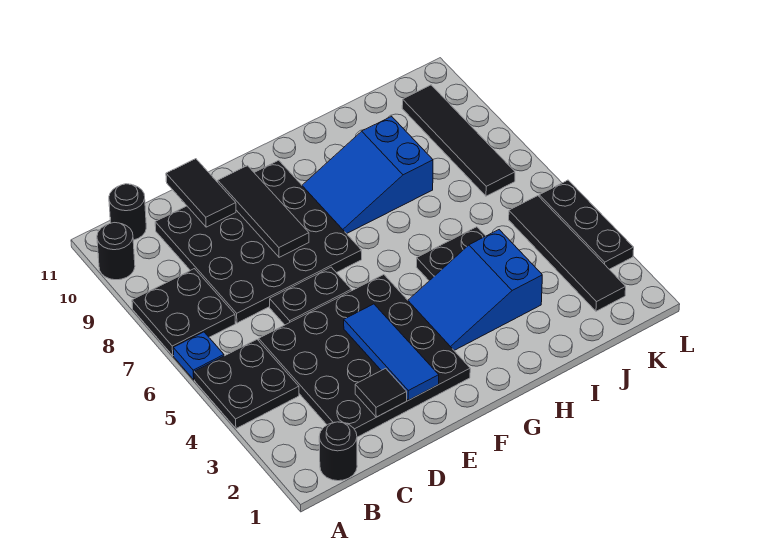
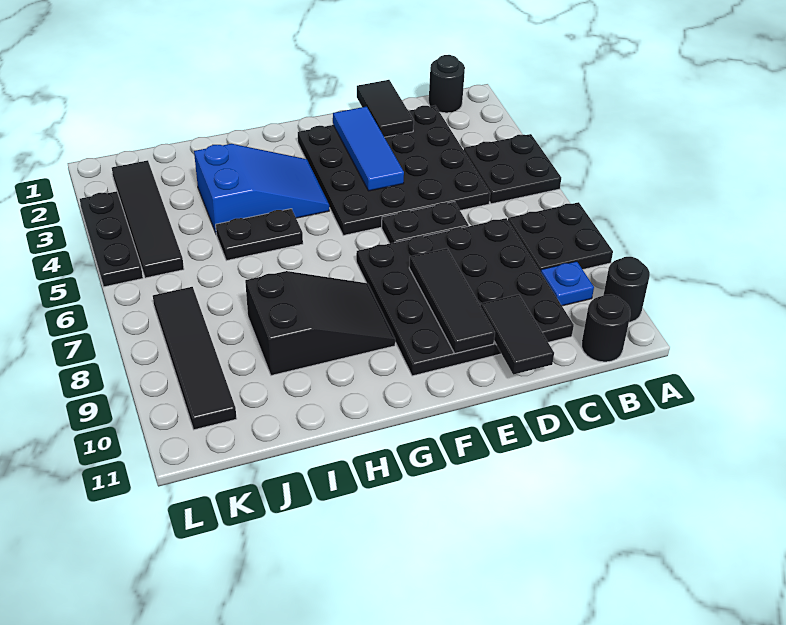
blue plate A6 level 1 -> blue plate B9 level 1
black tile D2 level 2 -> black tile D1:D2 level 2
blue slope G8:I9 level 1 top I -> black slope G8:I9 level 1 top I

